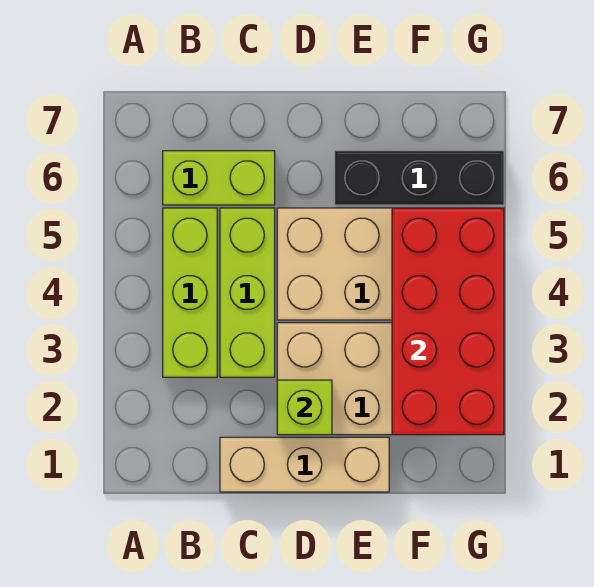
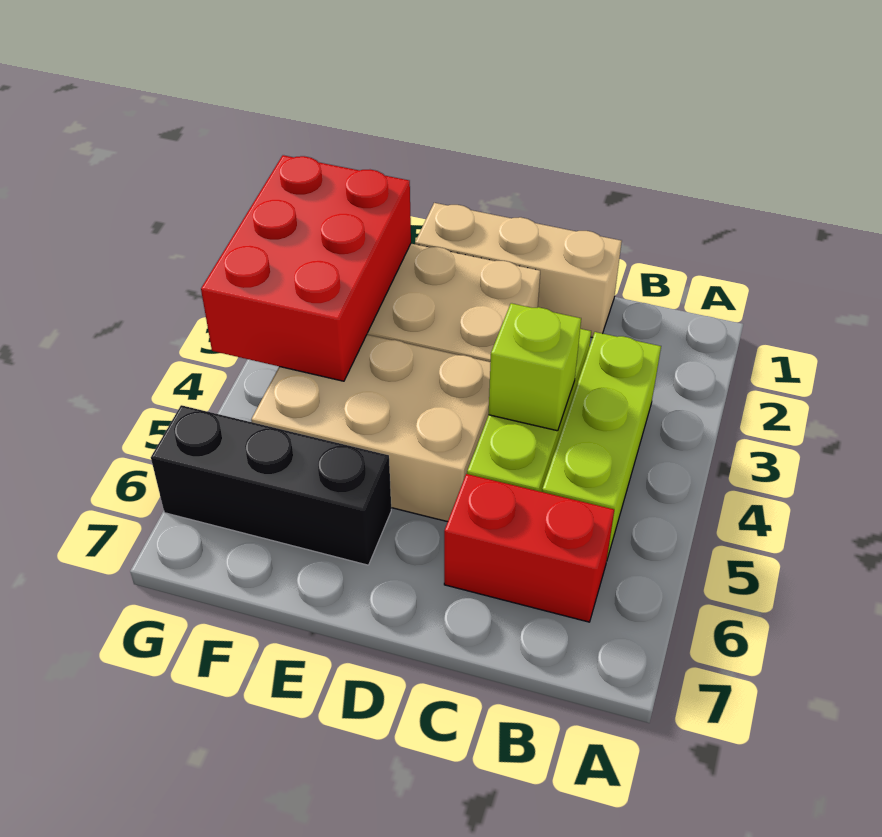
lime brick B6:C6 level 1 -> red brick B6:C6 level 1
lime brick D2 level 2 -> lime brick C4 level 2
red brick F2:G5 level 2 -> red brick F2:G4 level 2

